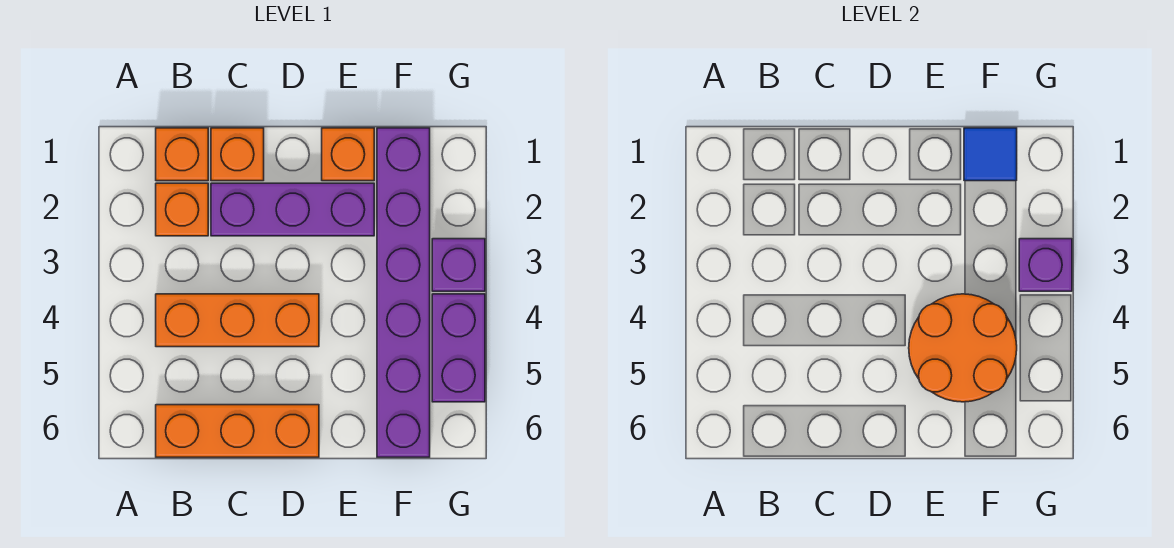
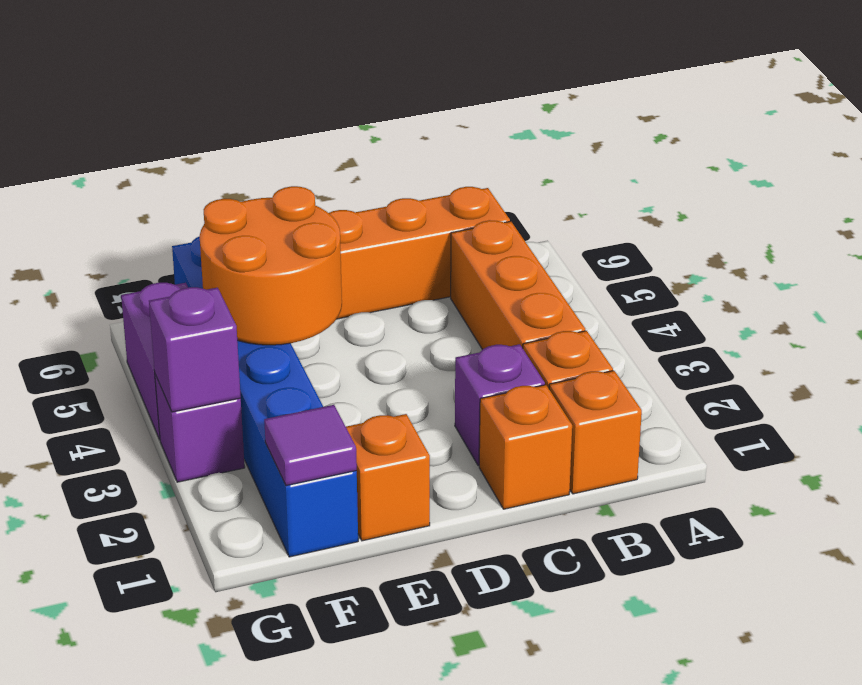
orange brick B4:D4 level 1 -> orange brick B3:B5 level 1
purple brick C2:E2 level 1 -> purple brick C2 level 1
purple brick F1:F6 level 1 -> blue brick F1:F6 level 1
blue tile F1 level 2 -> purple tile F1 level 2

